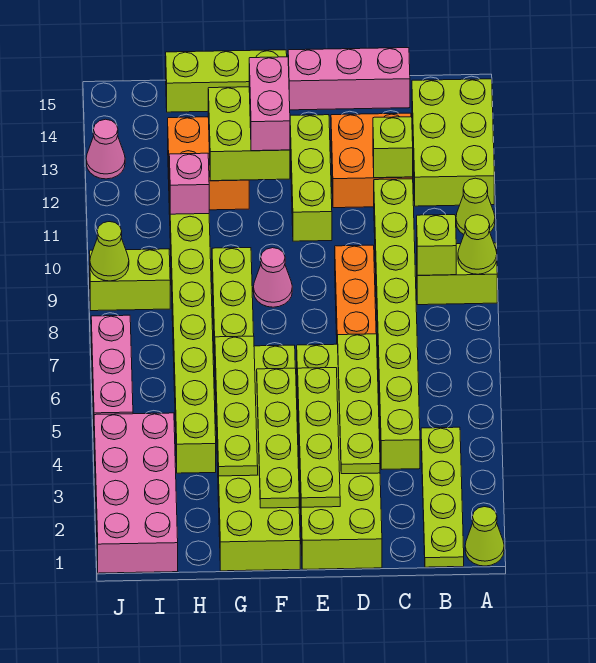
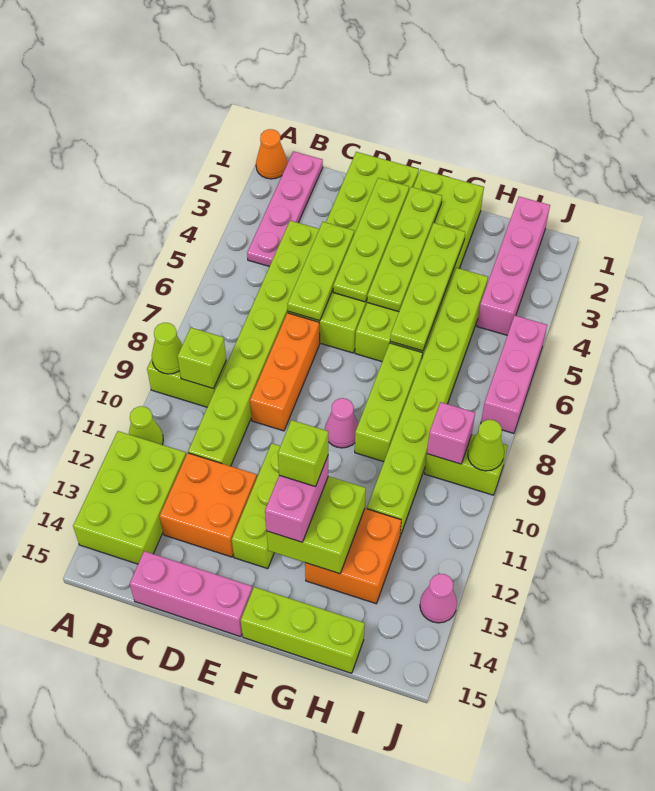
lime cone A1 level 1 -> orange cone A1 level 1
lime plate B1:B4 level 1 -> pink plate B1:B4 level 1
lime brick C12 level 2 -> lime brick F12 level 4
lime plate D3:D6 level 2 -> lime plate D4:D6 level 2
pink brick H11 level 2 -> pink brick I9 level 2
pink brick I1:J4 level 1 -> pink brick I1:I4 level 1

